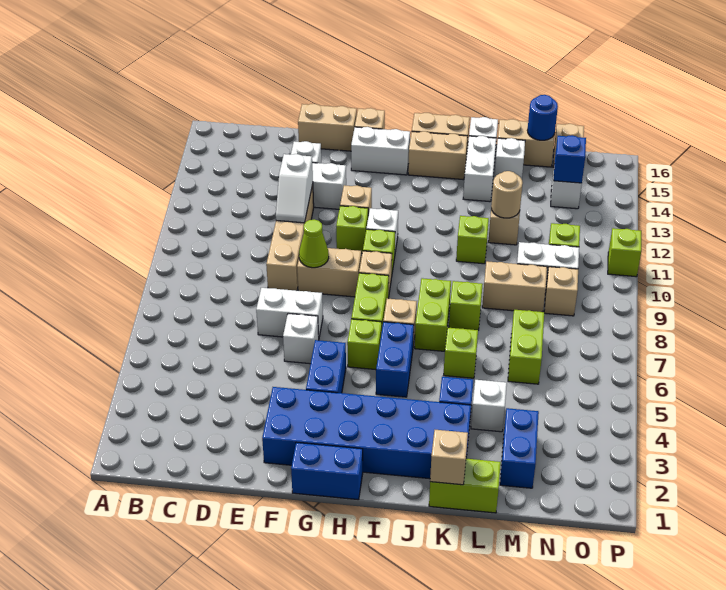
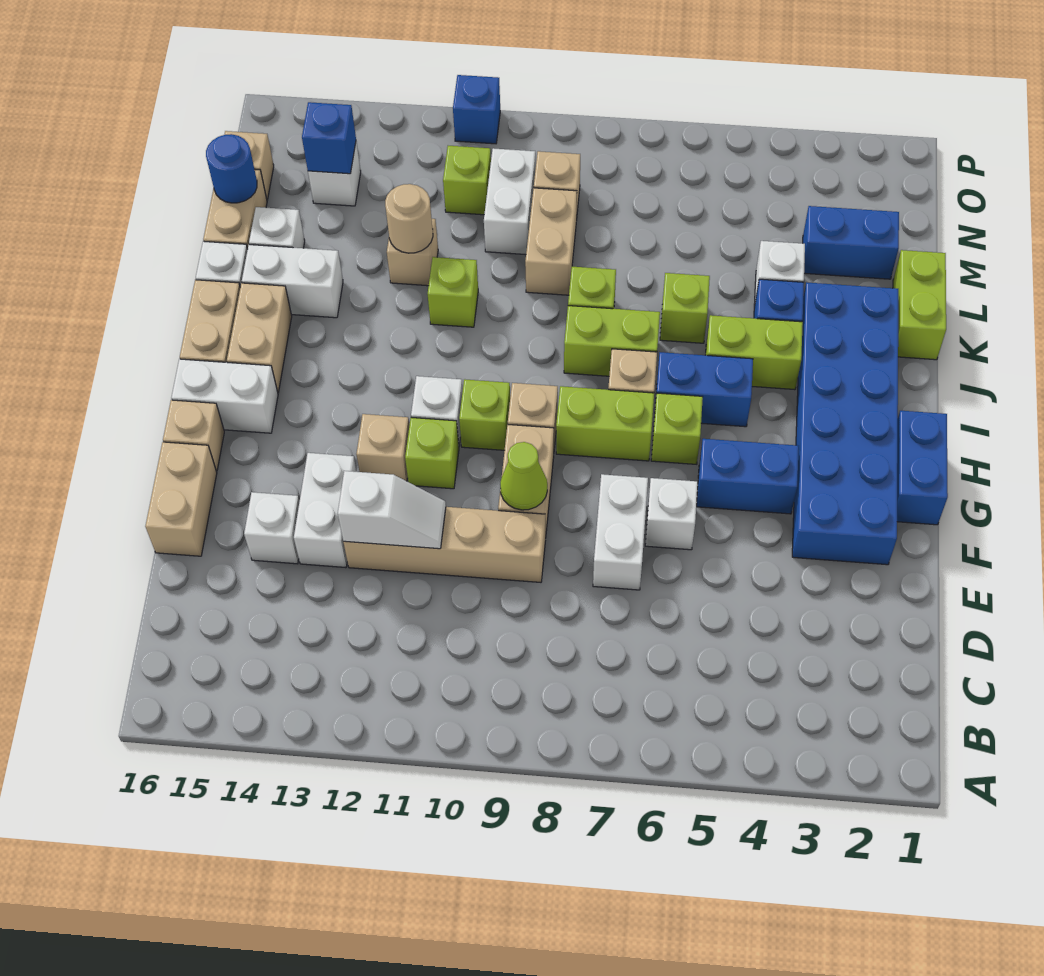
white brick G15:H15 level 1 -> white brick H15:H16 level 1
tan brick K1 level 2 -> none
lime brick M6:M7 level 1 -> lime brick J4:J5 level 1
lime brick P11 level 1 -> blue brick P11 level 1

